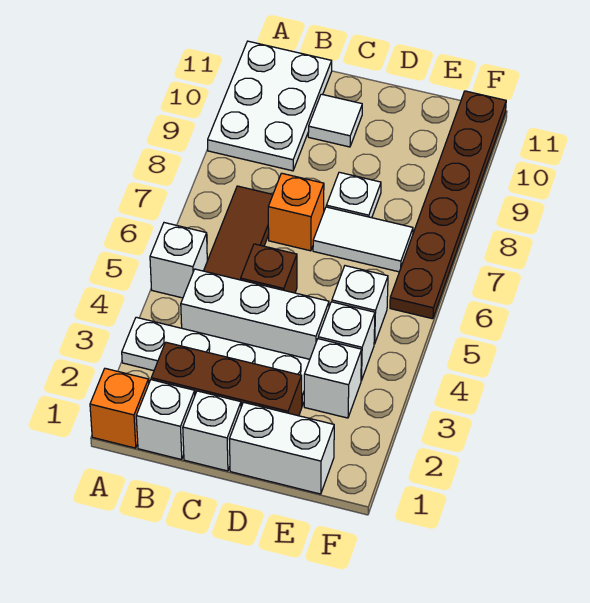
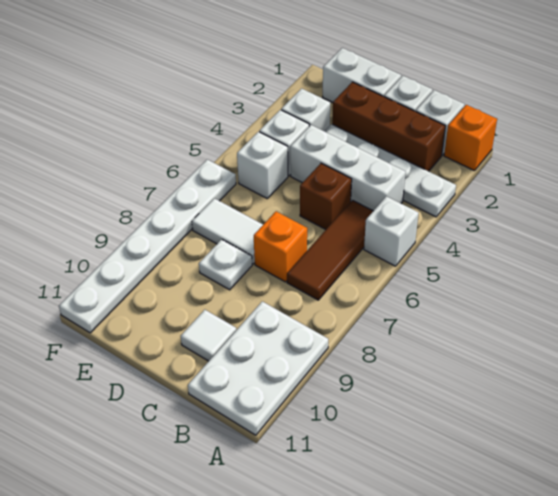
brown plate F6:F11 level 1 -> white plate F6:F11 level 1

